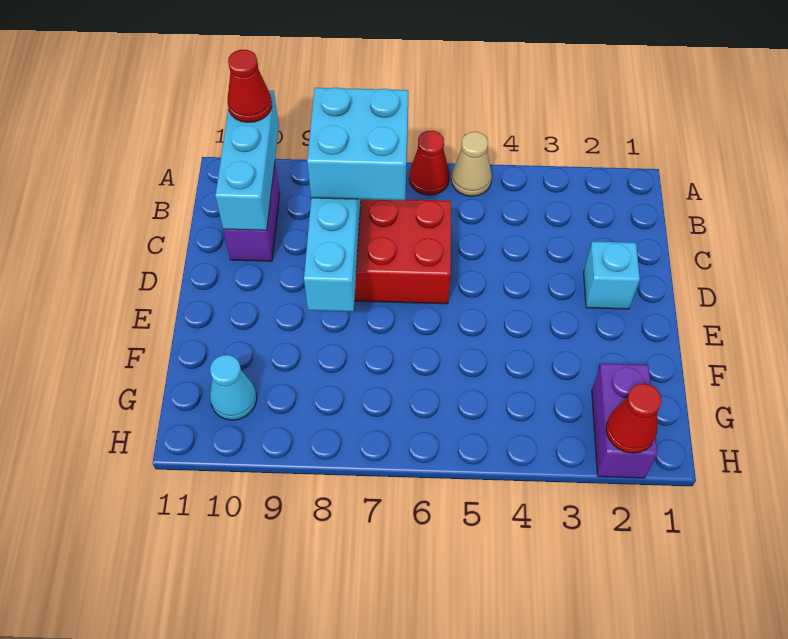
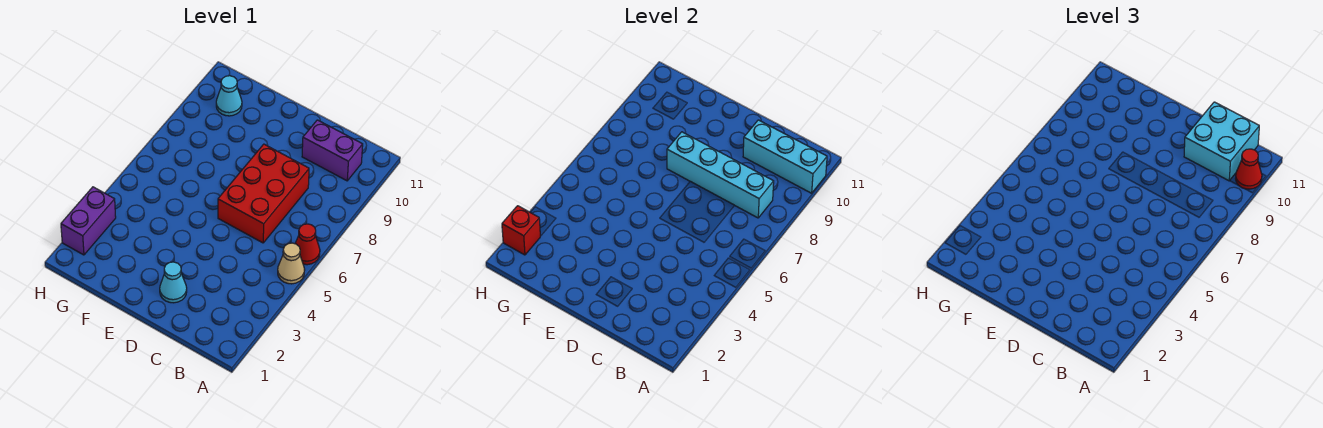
cyan brick B7:C8 level 3 -> cyan brick B10:C11 level 3
cyan brick D2 level 1 -> cyan cone D2 level 1
purple brick G2:H2 level 1 -> purple brick H2:H3 level 1
red cone H2 level 2 -> red brick H2 level 2

